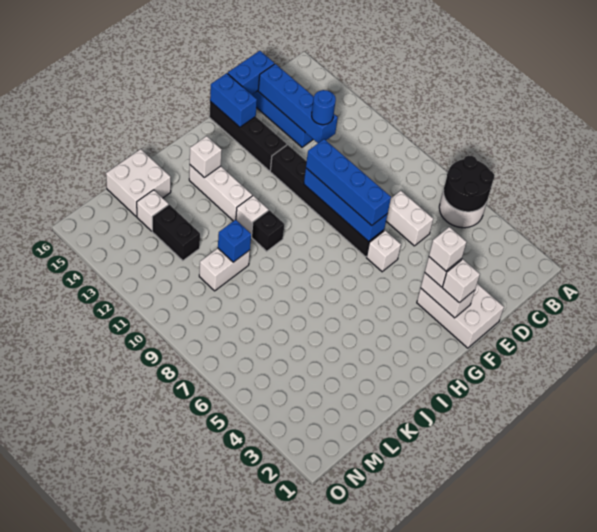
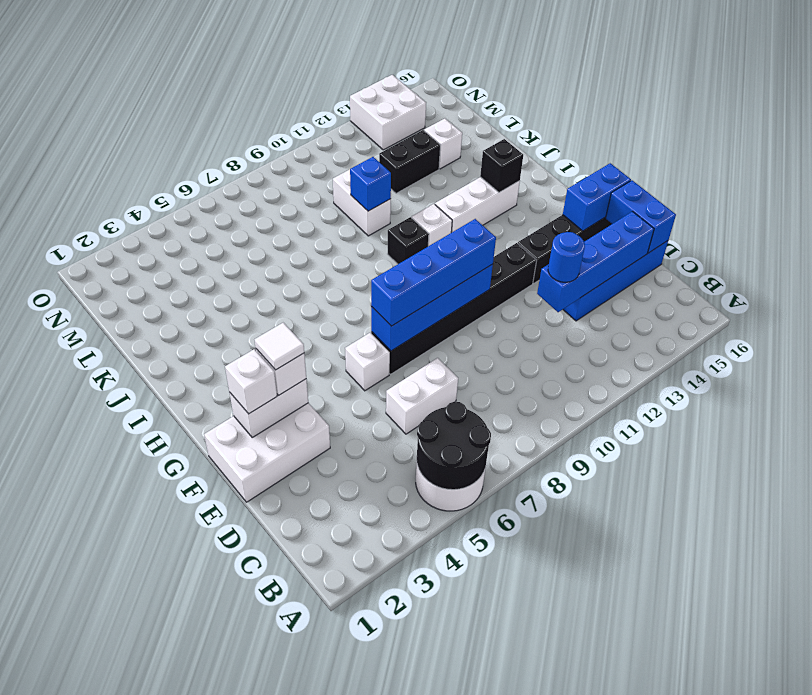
white brick F3 level 4 -> white tile F3 level 4
white brick I14 level 2 -> black brick I14 level 2
white brick K15:L16 level 1 -> white brick N13:O14 level 1

